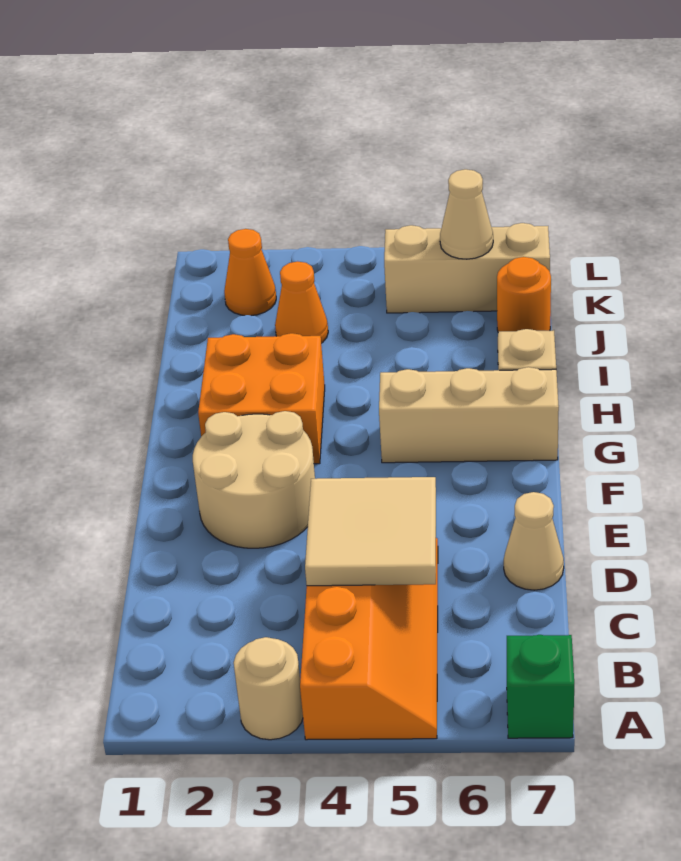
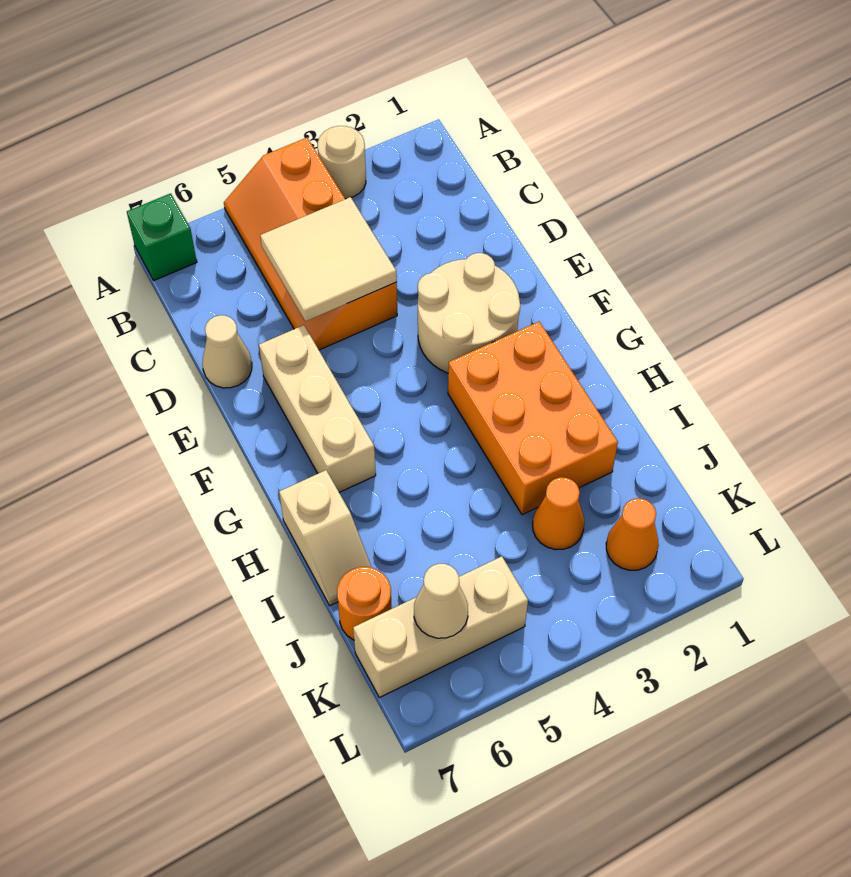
orange brick G2:H3 level 1 -> orange brick G2:I3 level 1
tan brick G5:G7 level 1 -> tan brick E6:G6 level 1

